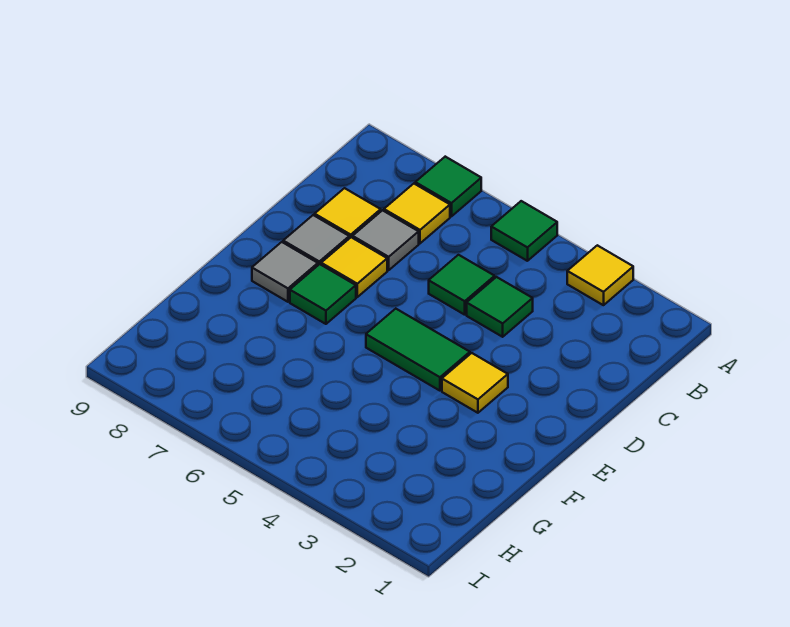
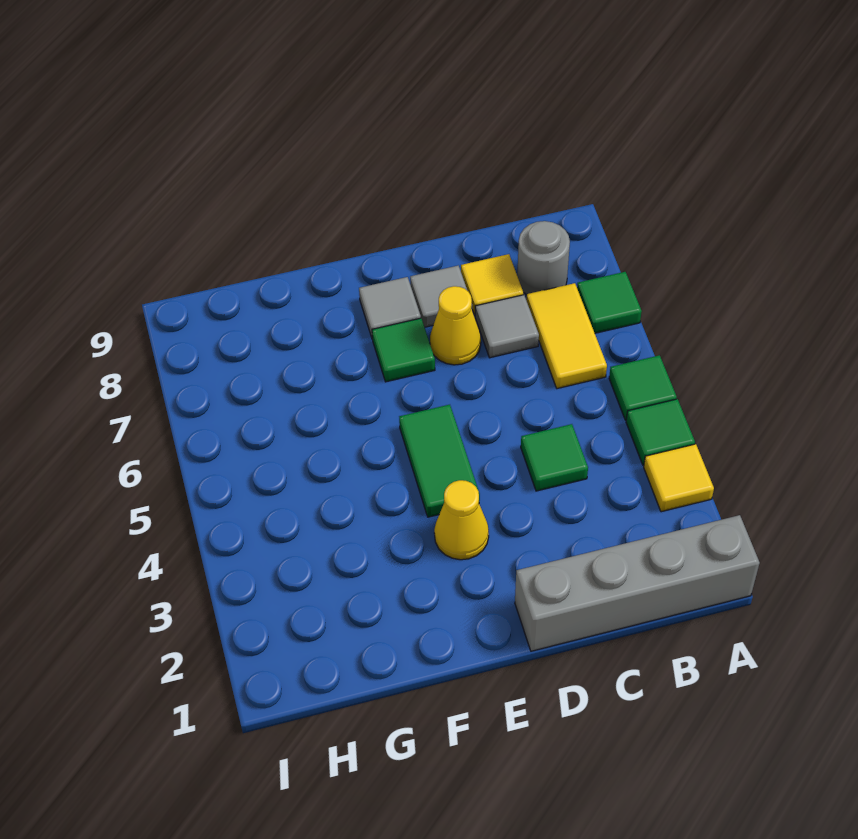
none -> grey brick A1:D1 level 1
yellow tile B7 level 1 -> yellow tile B6:B7 level 1
none -> grey round brick B8 level 1
green tile C5 level 1 -> green tile A4 level 1
yellow tile D7 level 1 -> yellow cone D7 level 1
yellow tile E3 level 1 -> yellow cone E3 level 1

